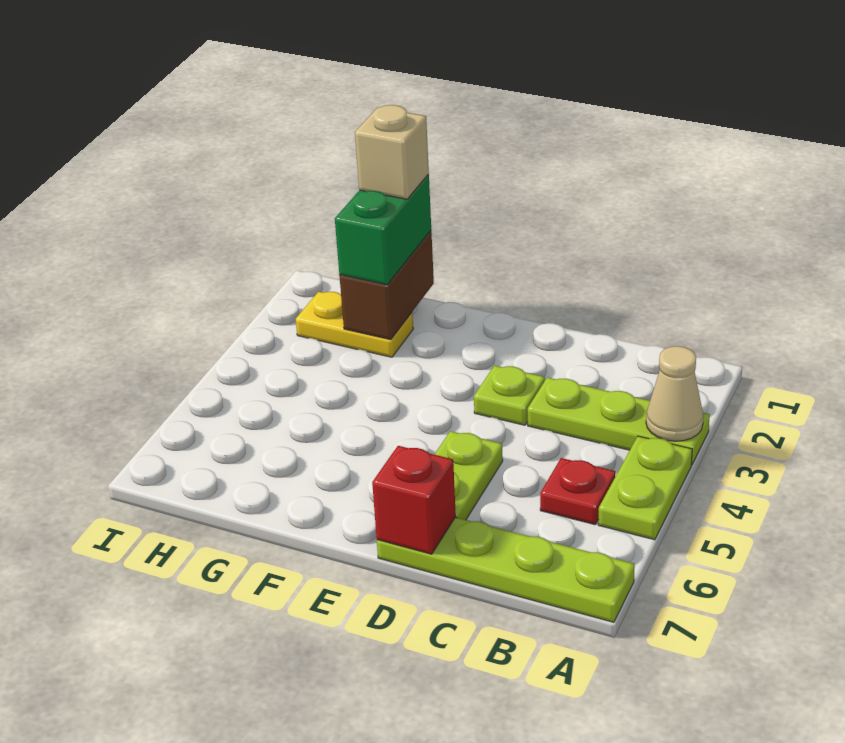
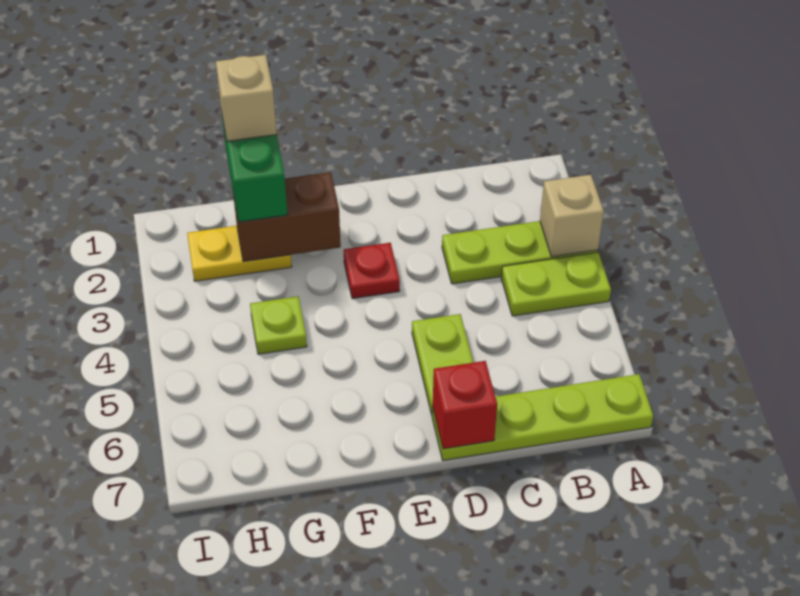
tan cone A3 level 2 -> tan brick A3 level 2
lime plate A4:A5 level 1 -> lime plate A4:B4 level 1
red plate B5 level 1 -> red plate E3 level 1
lime plate D3 level 1 -> lime plate G4 level 1
brown brick G1:G2 level 2 -> brown brick F2:G2 level 2

